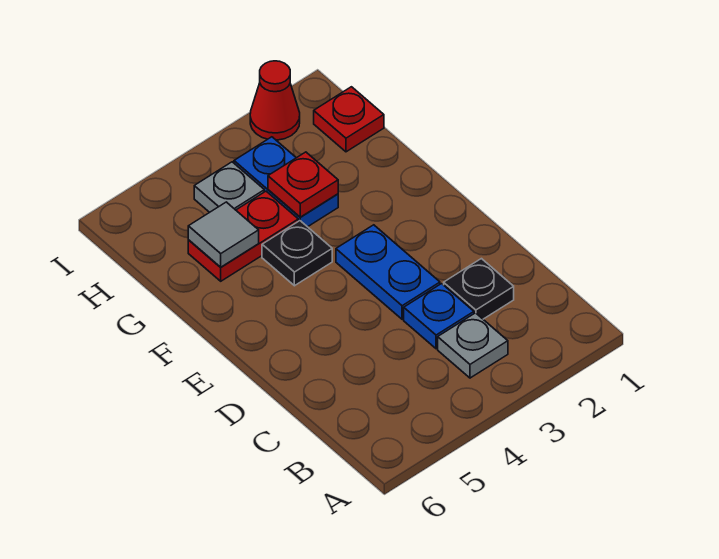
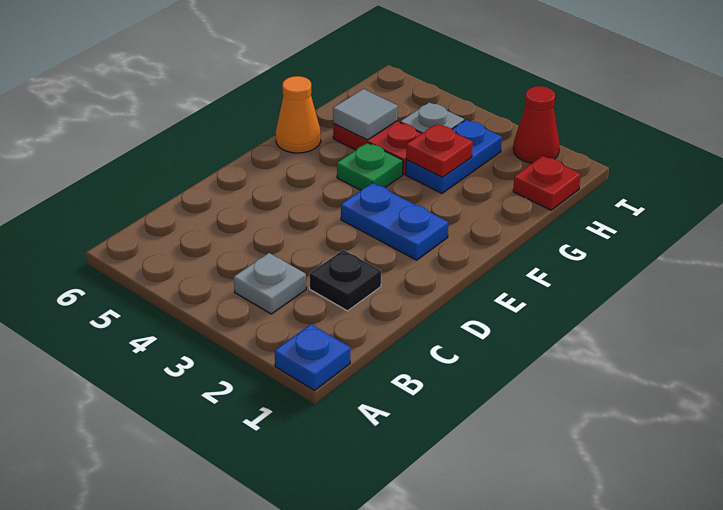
blue plate C3 level 1 -> blue plate A1 level 1
blue plate D3:E3 level 1 -> blue plate E2:E3 level 1
black plate F4 level 1 -> green plate F4 level 1
none -> orange cone F6 level 1

